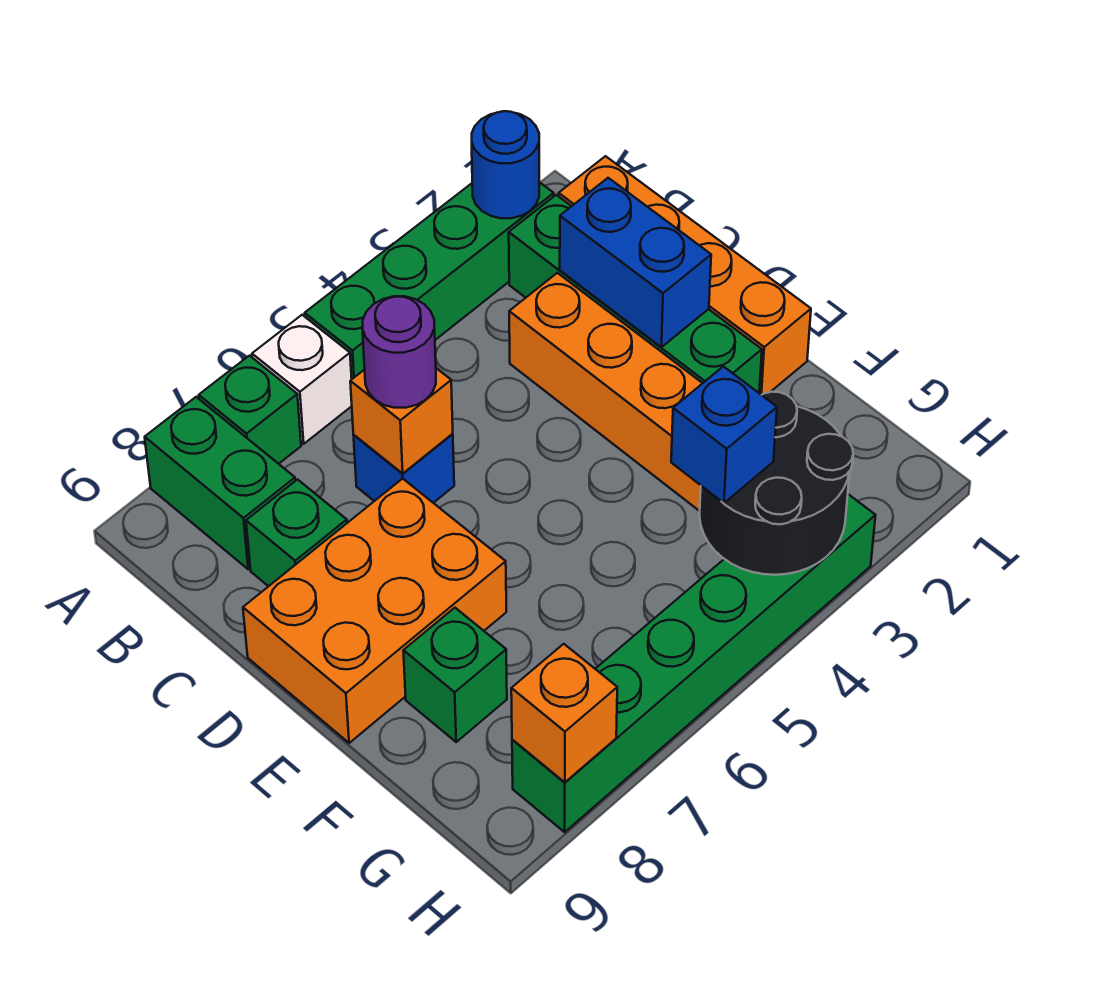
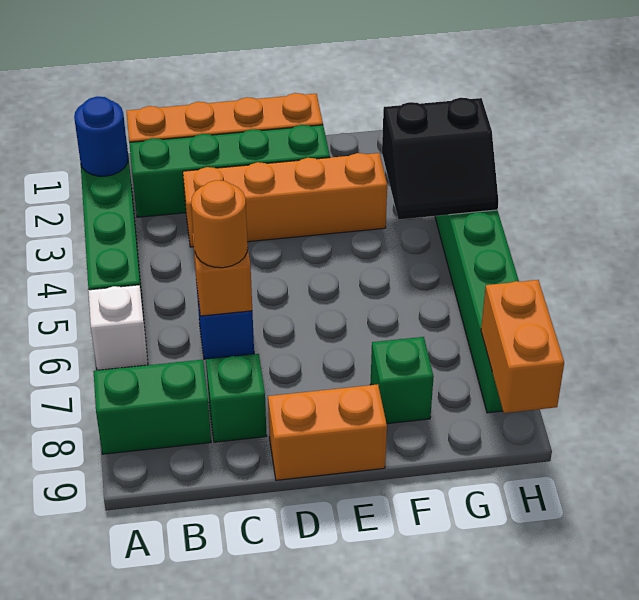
green brick A7 level 1 -> none
blue brick C2:D2 level 2 -> none
purple round brick C6 level 3 -> orange round brick C6 level 3
orange brick D7:E9 level 1 -> orange brick D9:E9 level 1
black round brick G3:H4 level 2 -> black slope G3:H4 level 2 top 3
blue brick G4 level 3 -> none
orange brick H8 level 2 -> orange brick H8:H9 level 2

